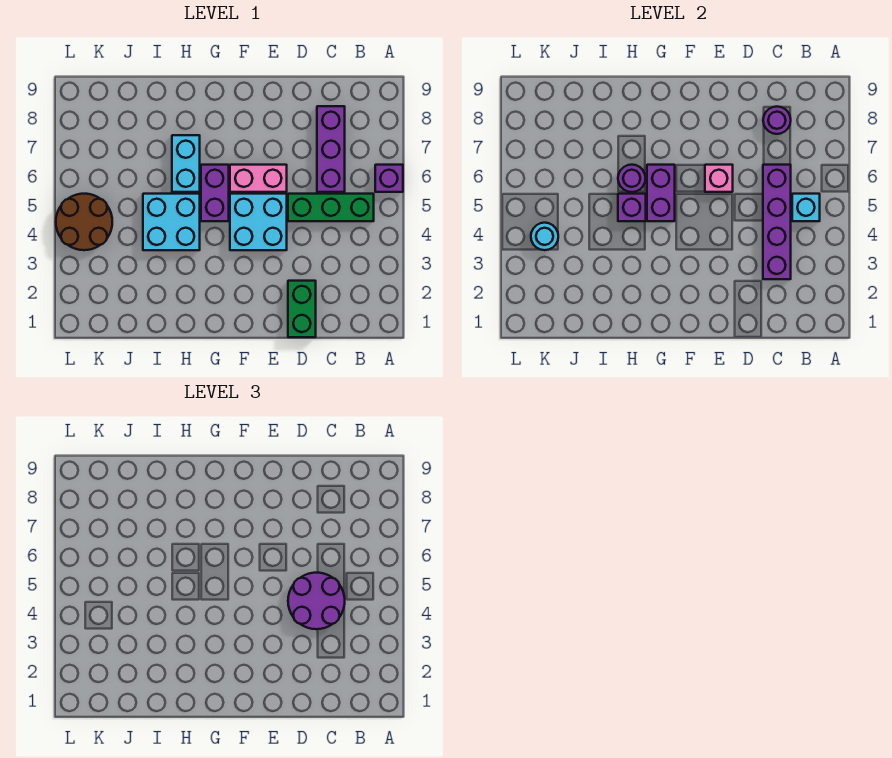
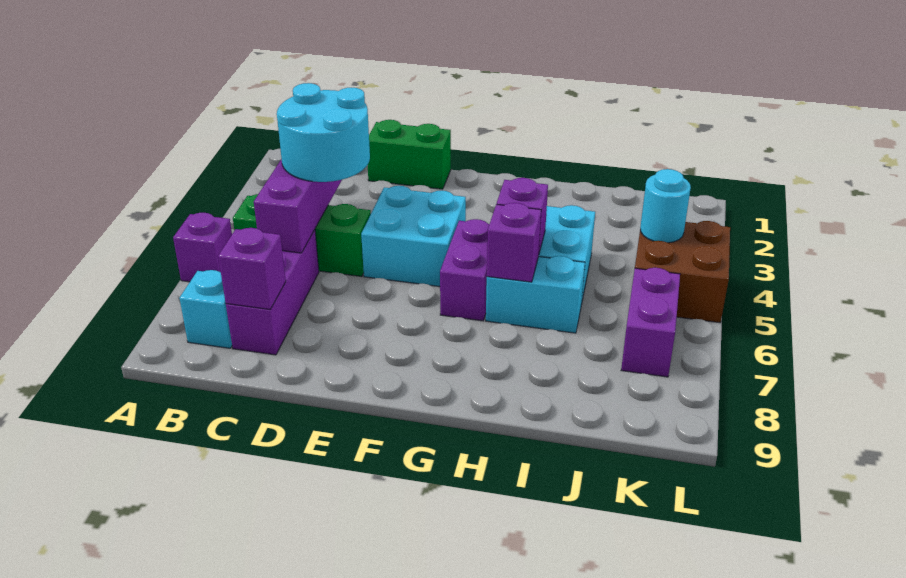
cyan brick B5 level 2 -> cyan brick B8 level 1
purple round brick C4:D5 level 3 -> cyan round brick C4:D5 level 3
purple round brick C8 level 2 -> purple brick C8 level 2
green brick D1:D2 level 1 -> green brick D1:E1 level 1
pink brick E6:F6 level 1 -> none
pink brick E6 level 2 -> none
purple brick G5:G6 level 2 -> purple brick K6:K7 level 1
cyan brick H6:H7 level 1 -> cyan brick H6:I6 level 1
purple round brick H6 level 2 -> purple brick H6 level 2
brown round brick K4:L5 level 1 -> brown brick K4:L5 level 1

